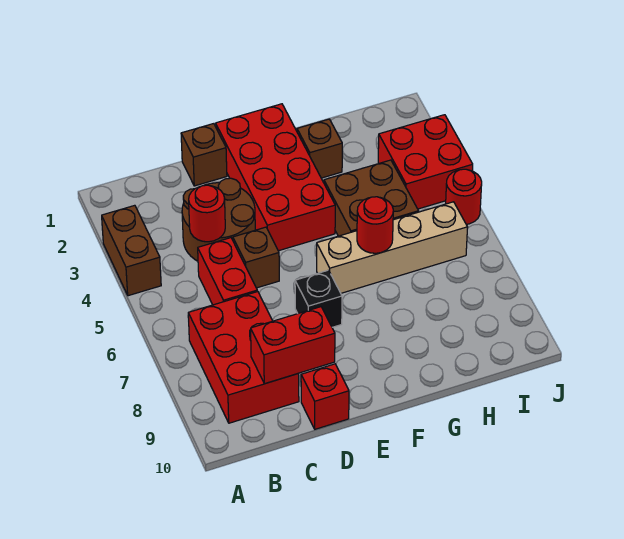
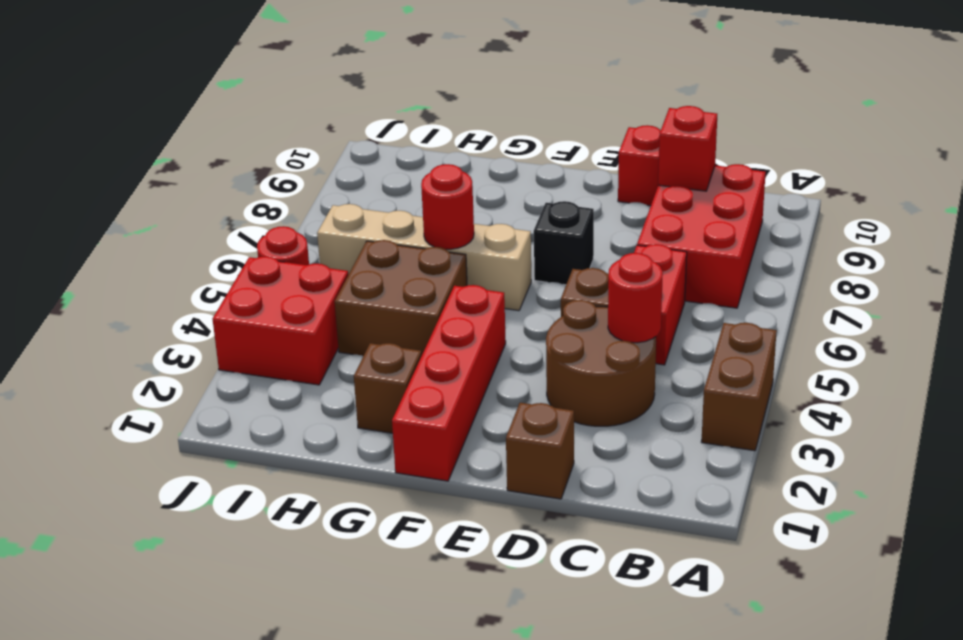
red brick C9:D9 level 2 -> red brick C9 level 2
red brick E1:F4 level 1 -> red brick F1:F4 level 1

